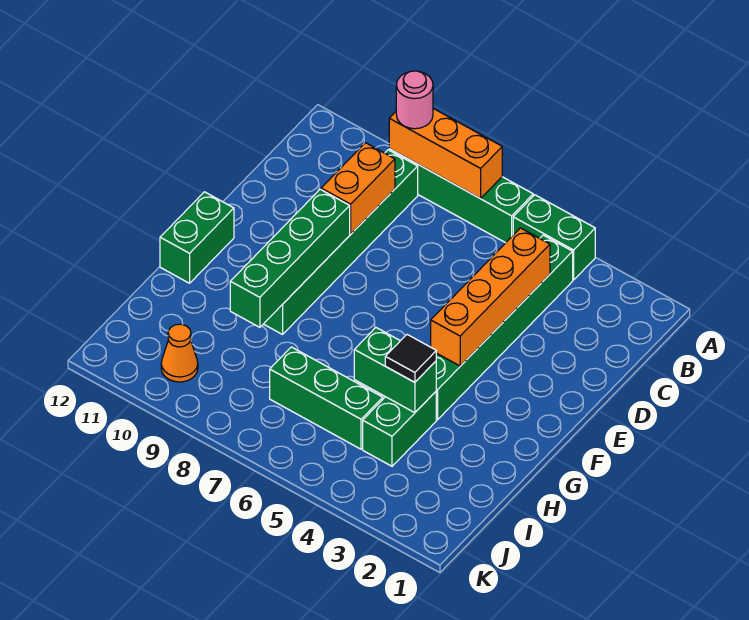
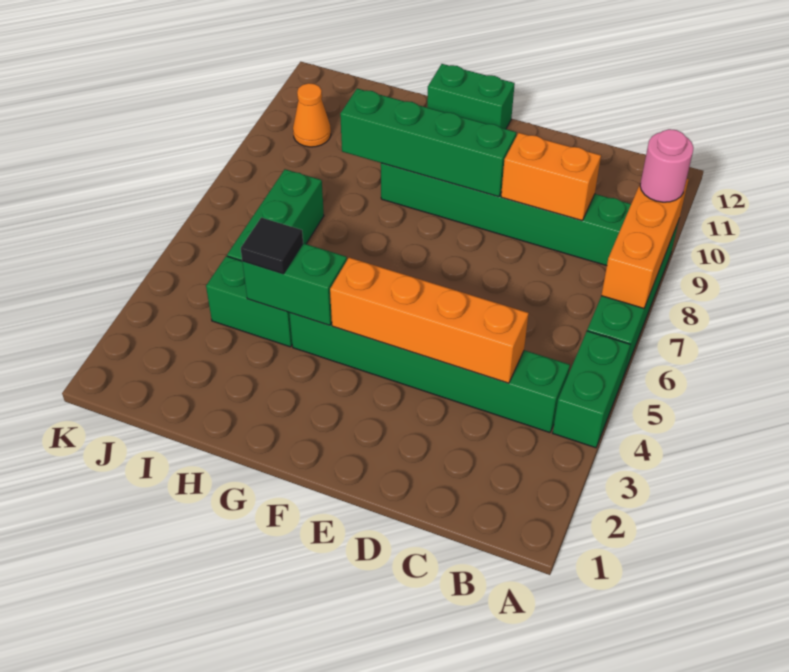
green brick H4:H5 level 2 -> green brick G4:H4 level 2

